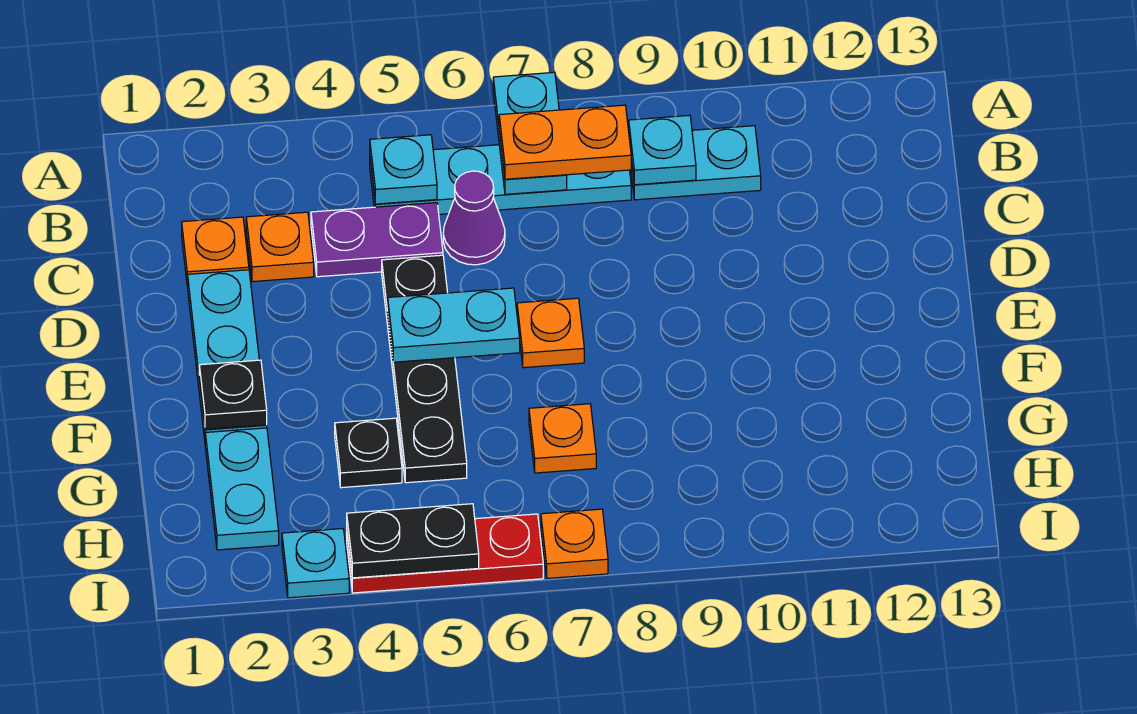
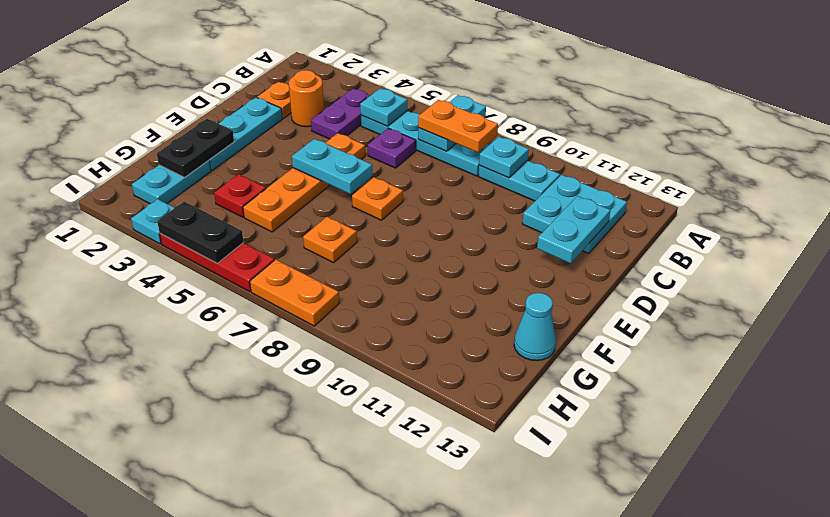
none -> cyan plate B11:C12 level 1
orange plate C3 level 1 -> orange round brick C3 level 1
purple plate C4:C5 level 1 -> purple plate B4:C4 level 1
purple cone C6 level 1 -> purple plate C6 level 1
none -> cyan plate C12:D12 level 2
black plate D5:G5 level 1 -> orange plate D5:G5 level 1
black plate F2 level 2 -> black plate F2:G2 level 2
black plate G4 level 1 -> red plate G4 level 1
none -> cyan cone G13 level 1
orange plate I7 level 1 -> orange plate I7:I8 level 1

